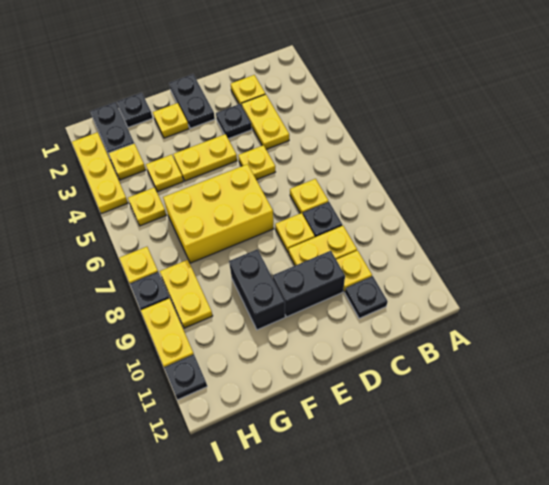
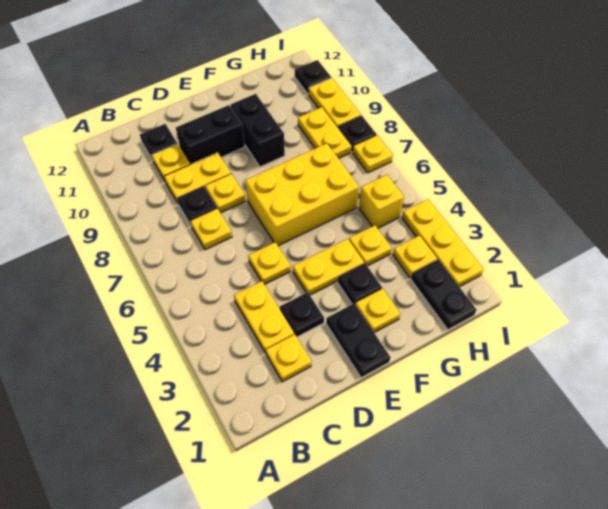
black plate G1 level 1 -> black plate F3 level 1
yellow plate H5 level 1 -> yellow brick H5 level 1

